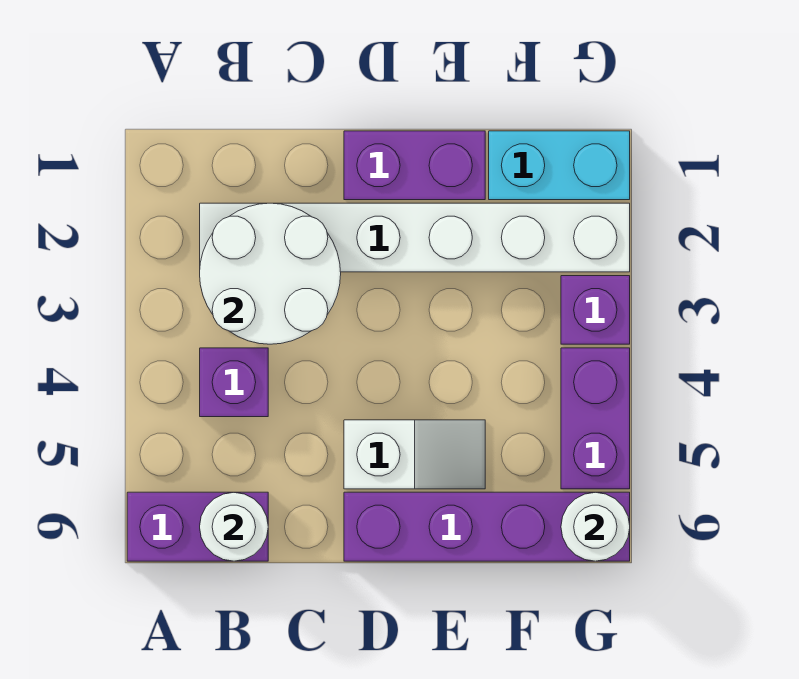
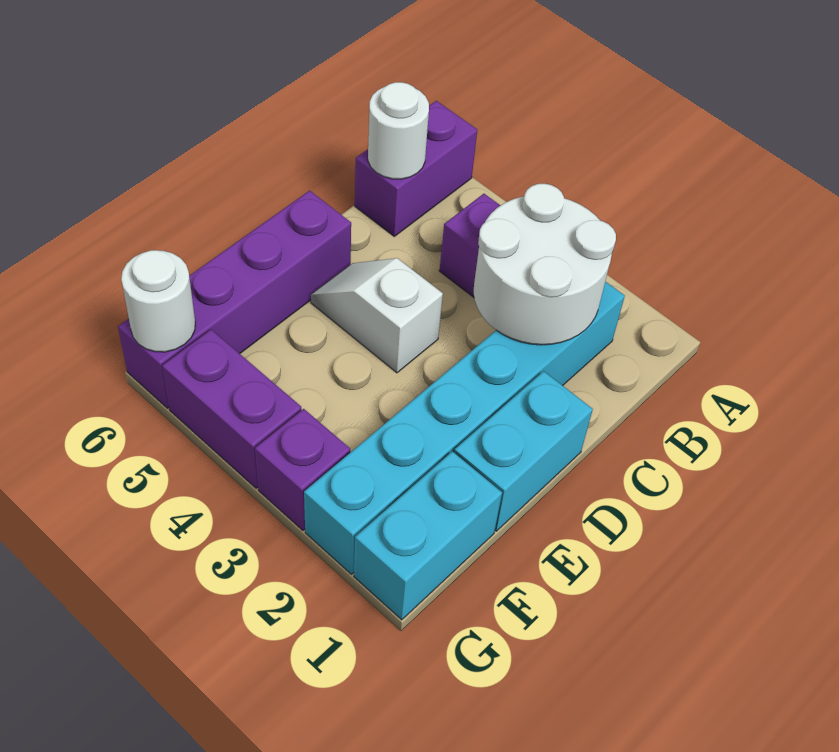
white brick B2:G2 level 1 -> cyan brick B2:G2 level 1
purple brick D1:E1 level 1 -> cyan brick D1:E1 level 1
white slope D5:E5 level 1 top D -> white slope D4:D5 level 1 top 4

